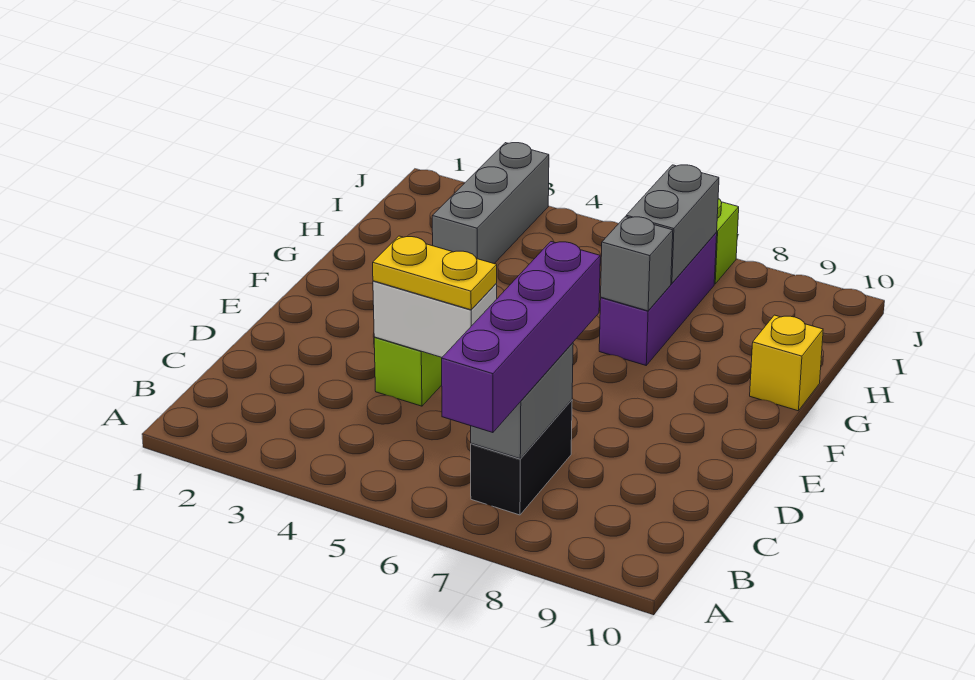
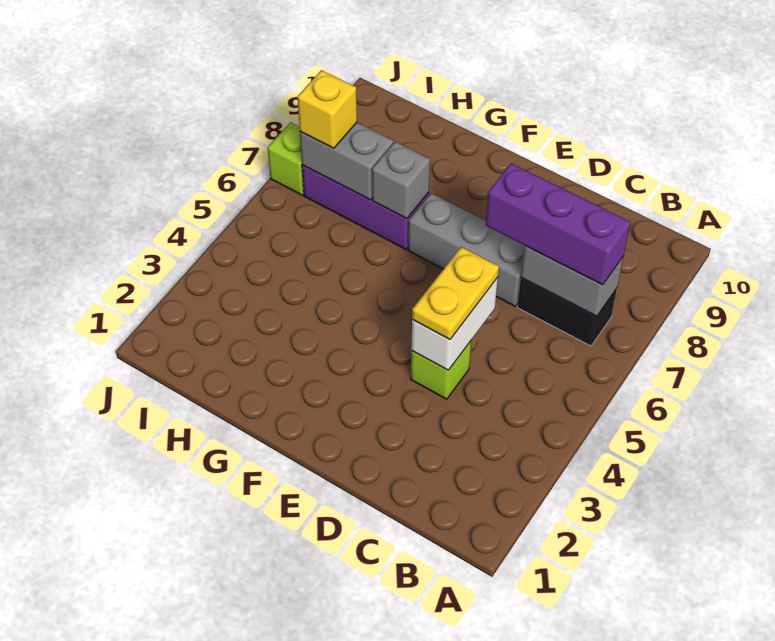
purple brick A7:D7 level 3 -> purple brick B7:D7 level 3
yellow brick G10 level 1 -> yellow brick I7 level 3
grey brick H3:J3 level 1 -> grey brick D7:F7 level 1

